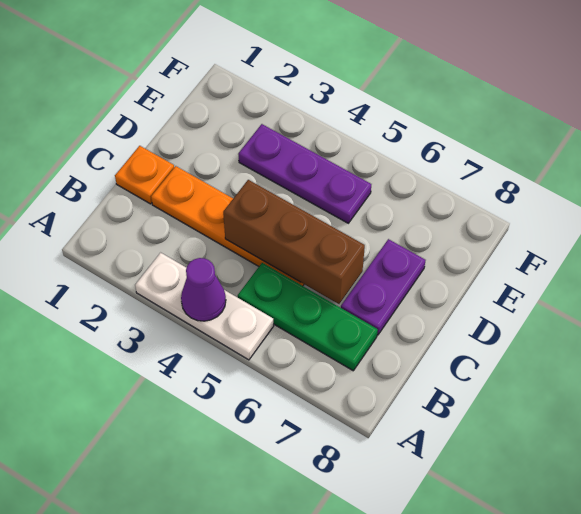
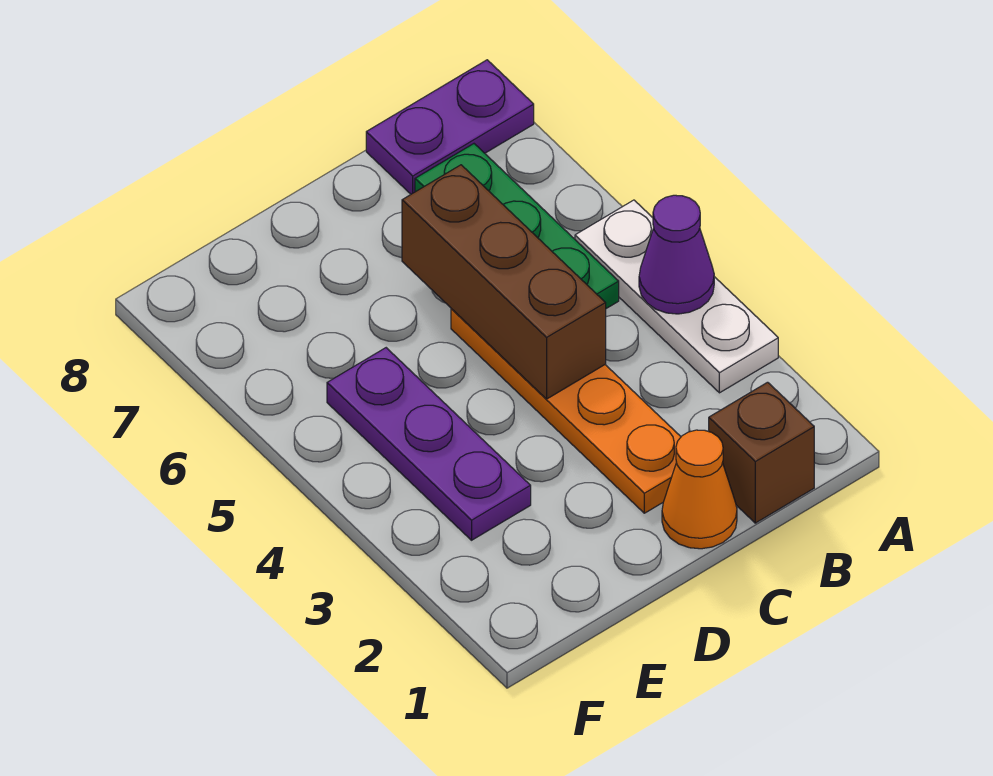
none -> brown brick B1 level 1
orange plate C1 level 1 -> orange cone C1 level 1
purple plate C7:D7 level 1 -> purple plate A8:B8 level 1

